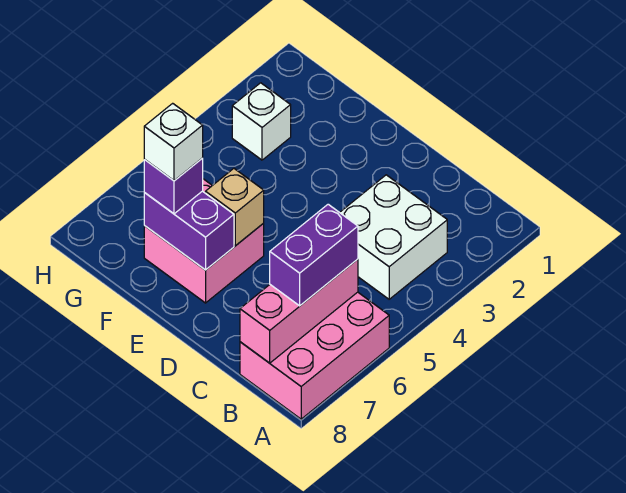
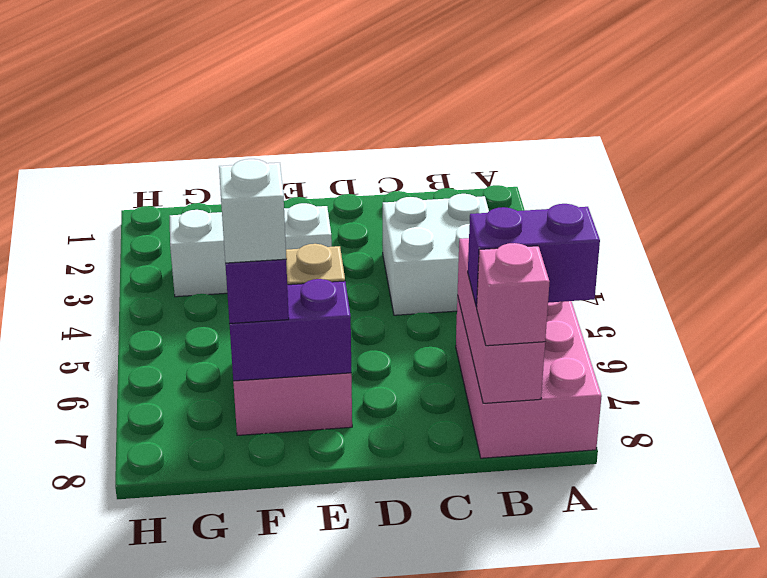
purple brick B6:B7 level 3 -> purple brick A7:B7 level 3
none -> pink brick B8 level 3
white brick G3 level 1 -> white brick E3:G3 level 1

